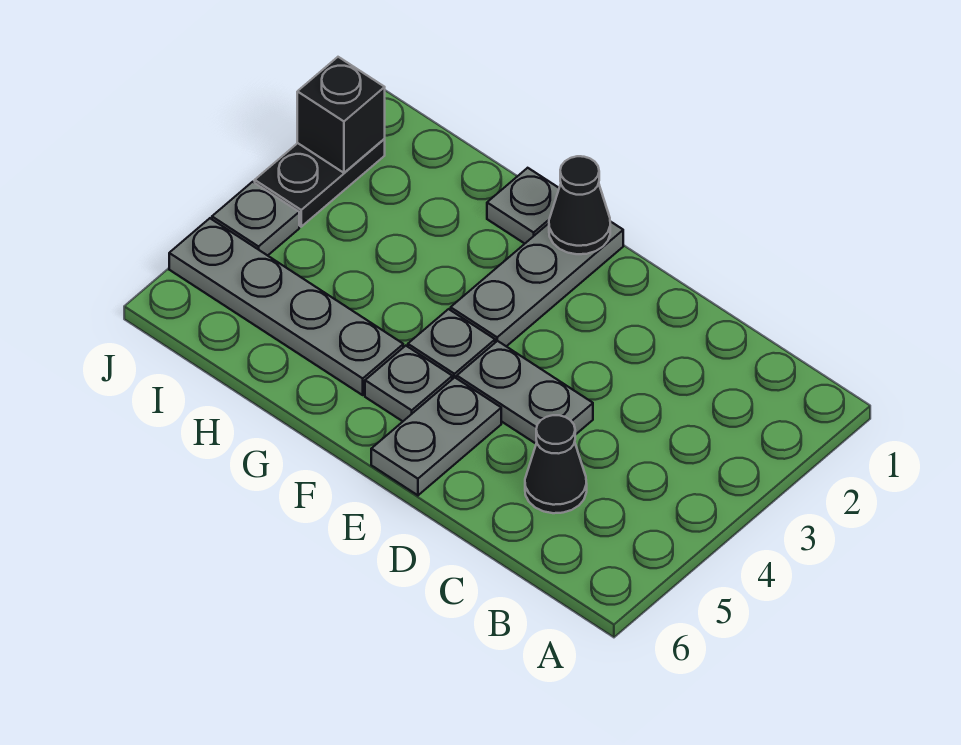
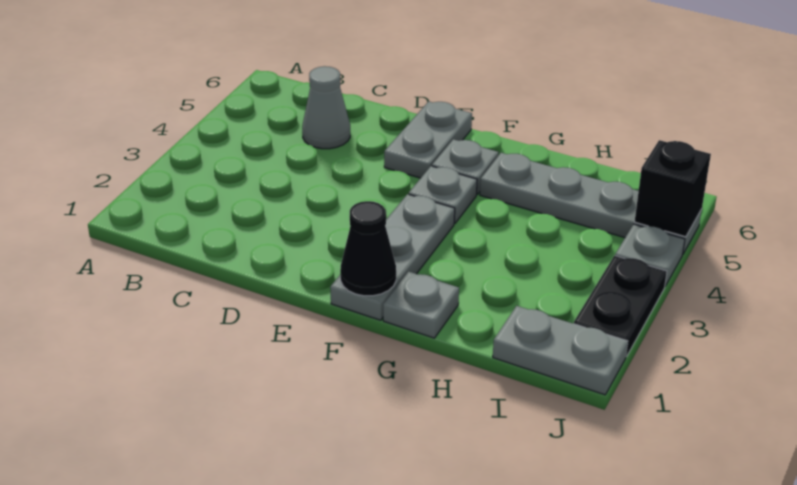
black cone C5 level 1 -> grey cone C5 level 1
grey plate D4:E4 level 1 -> grey plate I1:J1 level 1
black brick J2 level 2 -> black brick J5 level 2

